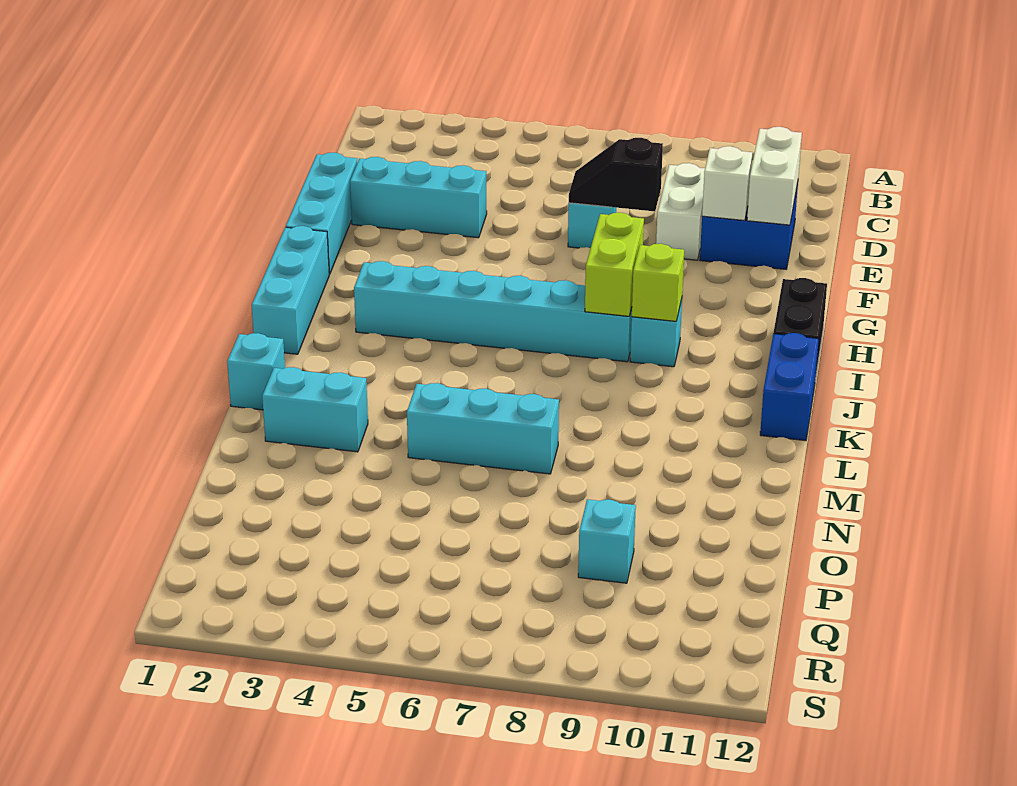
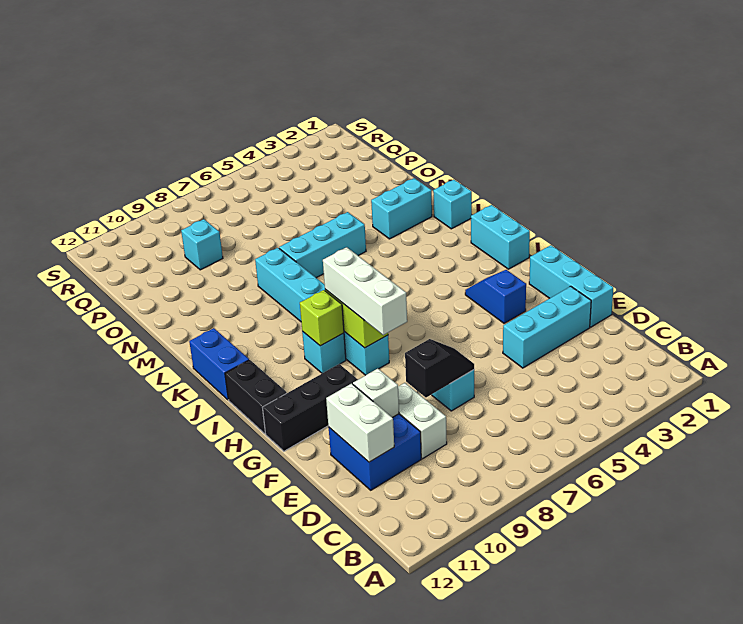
none -> blue slope G3:H3 level 1 top G
none -> white brick G8:I8 level 3
none -> black brick G10:G12 level 1
cyan brick H1:J1 level 1 -> cyan brick I1:J1 level 1
cyan brick I3:I8 level 1 -> cyan brick H8:M8 level 1

